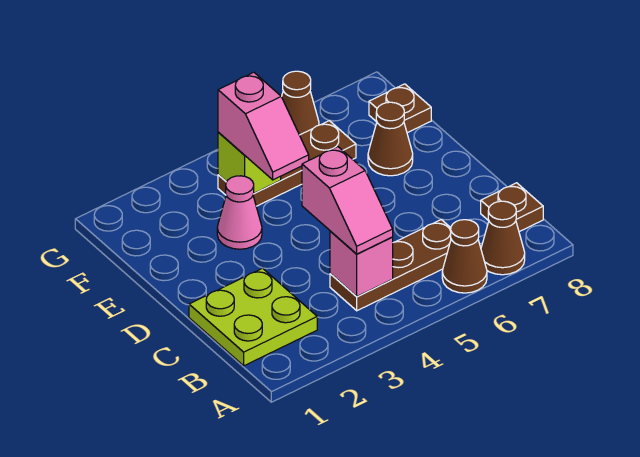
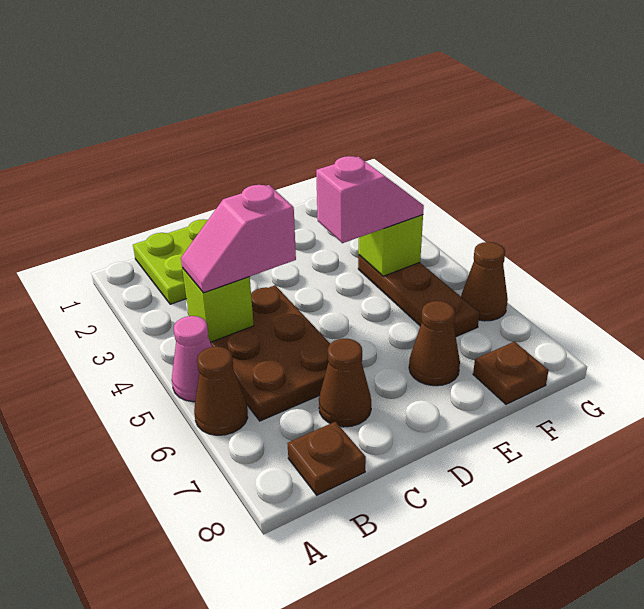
brown cone A7 level 1 -> brown cone C7 level 1
brown plate B4:B6 level 1 -> brown plate B4:C6 level 1
pink brick B4 level 2 -> lime brick B4 level 2
pink cone E3 level 1 -> pink cone A5 level 1
pink slope E4:F4 level 3 top F -> pink slope E4:F4 level 3 top E

